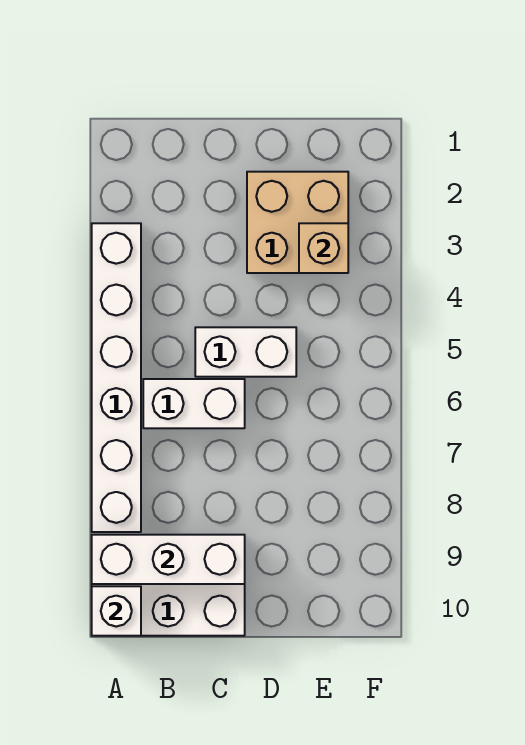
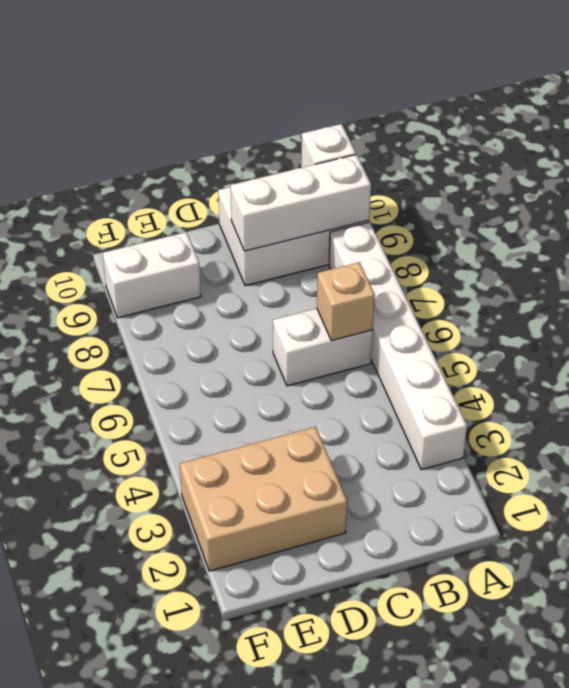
white brick C5:D5 level 1 -> white brick E9:F9 level 1
tan brick D2:E3 level 1 -> tan brick D2:F3 level 1
tan brick E3 level 2 -> tan brick B6 level 2

